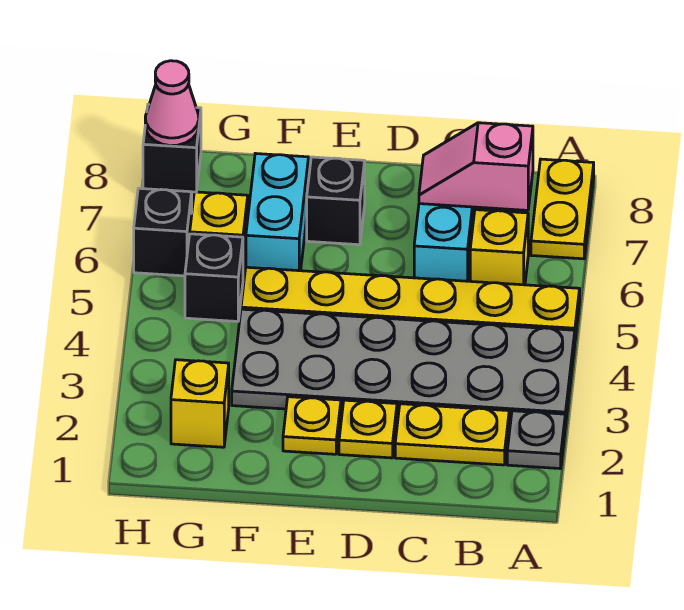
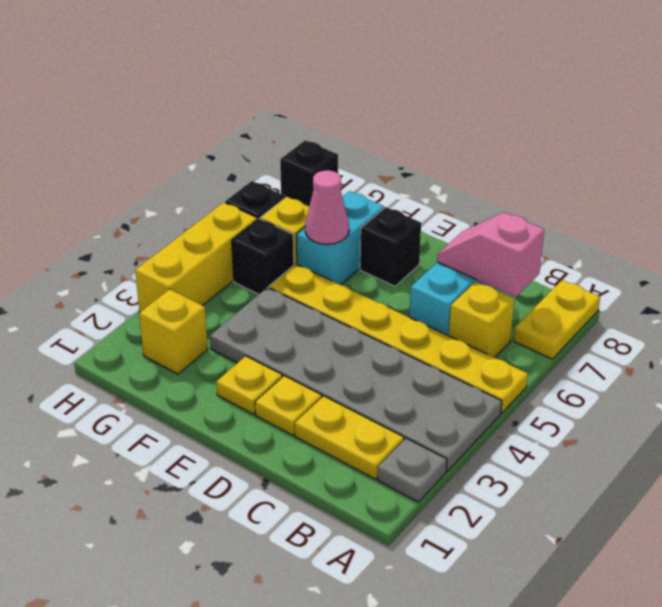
none -> yellow brick H3:H5 level 1
pink cone H8 level 2 -> pink cone F6 level 2

